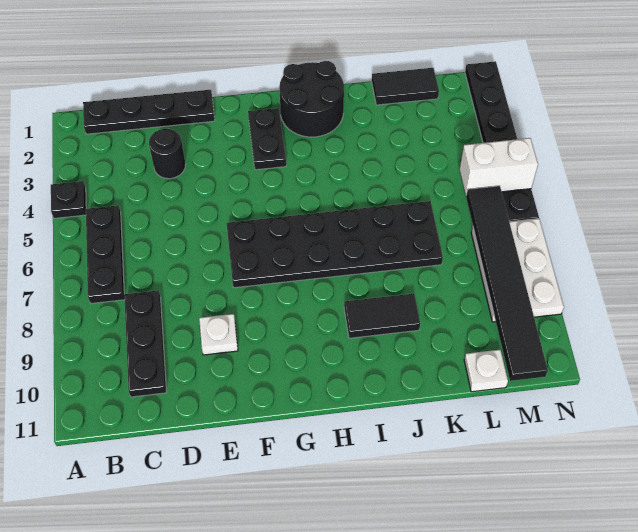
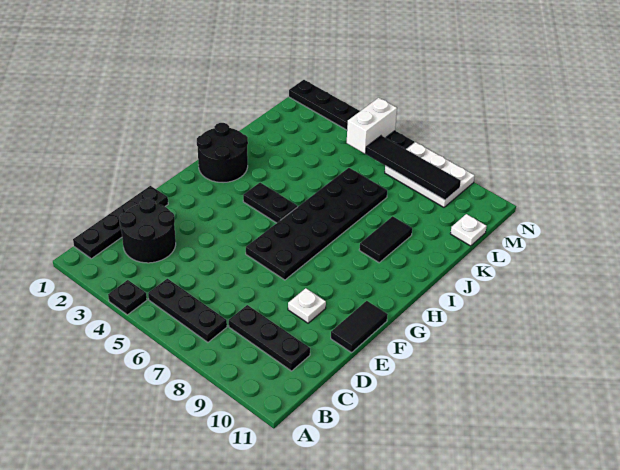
black round brick D3 level 1 -> black round brick C2:D3 level 1
black plate G2:G3 level 1 -> black plate H4:H5 level 1
black tile K1:L1 level 1 -> black tile E11:F11 level 1
black tile M6:M11 level 2 -> black tile M6:M9 level 2

